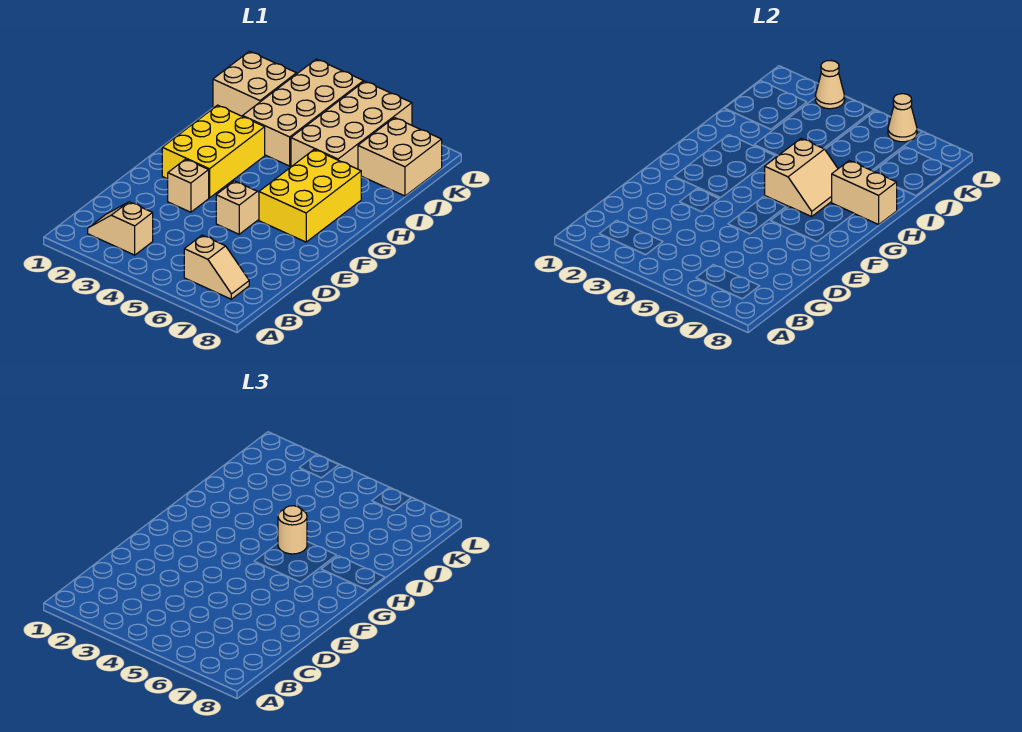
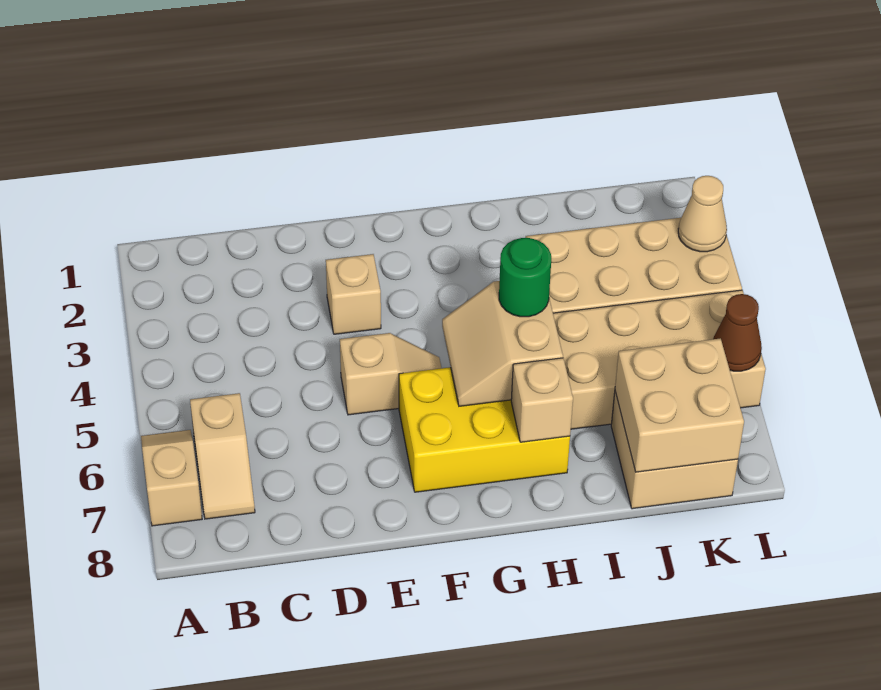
tan slope B2:B3 level 1 top 3 -> tan slope A6:A7 level 1 top 7
yellow brick F2:H3 level 1 -> none
tan slope G5:H6 level 2 top 5 -> tan slope G5:H6 level 2 top H
tan round brick H5 level 3 -> green round brick H5 level 3
tan brick H7:H8 level 2 -> tan brick H7 level 2
tan brick J1:K2 level 1 -> tan brick J7:K8 level 2
tan cone L6 level 2 -> brown cone L6 level 2

